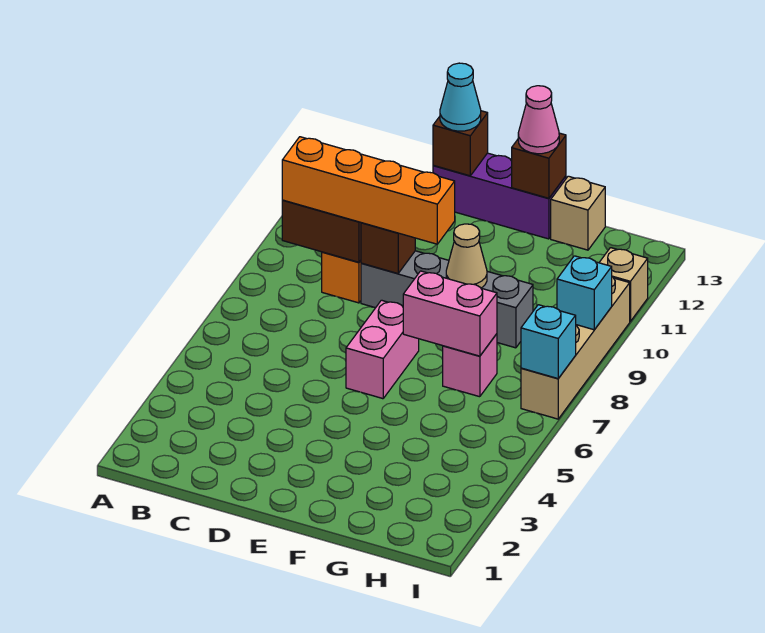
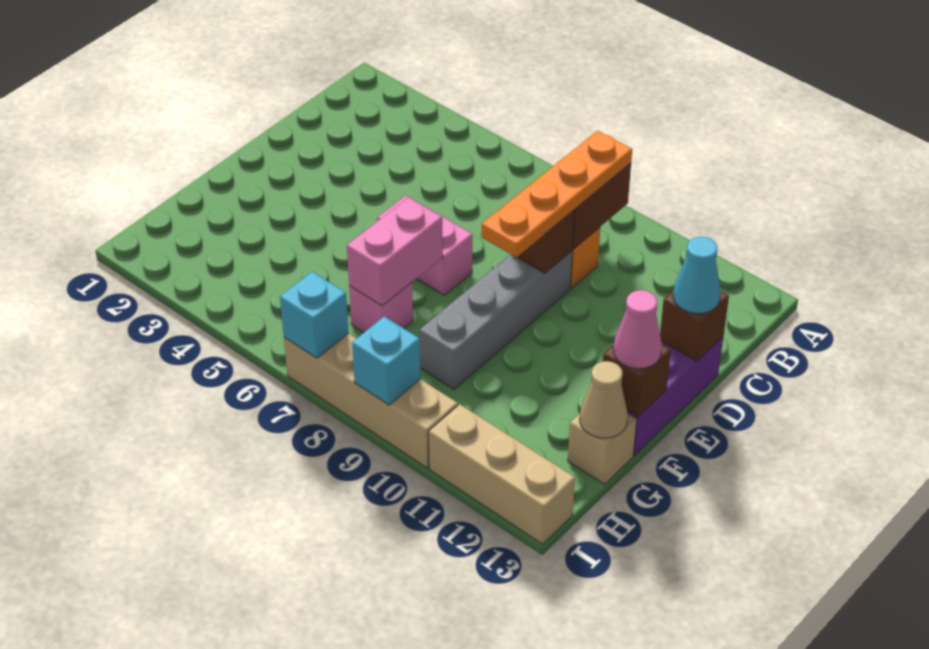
orange brick B9:E9 level 3 -> orange plate B9:E9 level 3
tan cone F9 level 2 -> tan cone G13 level 2
tan brick I11 level 1 -> tan brick I11:I13 level 1

